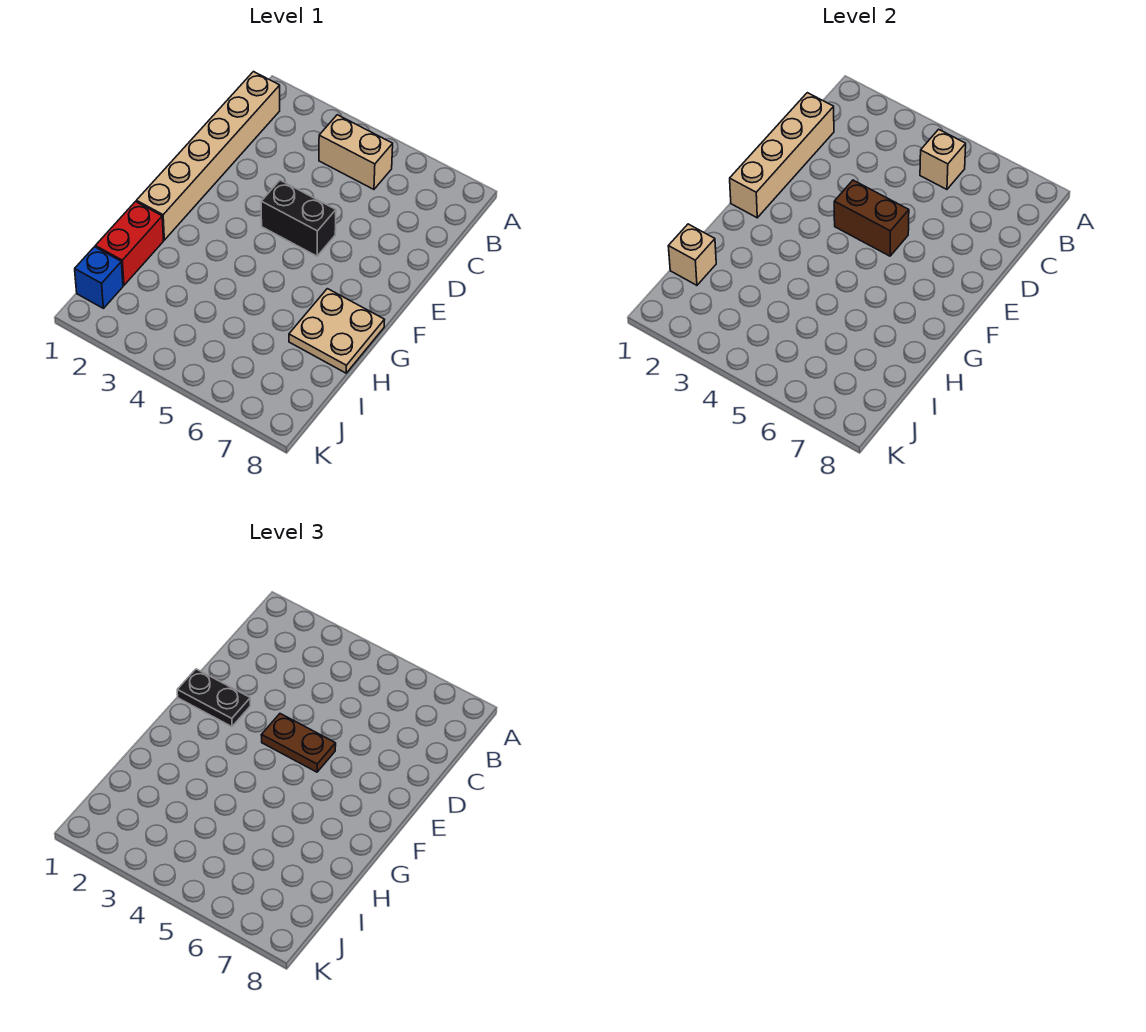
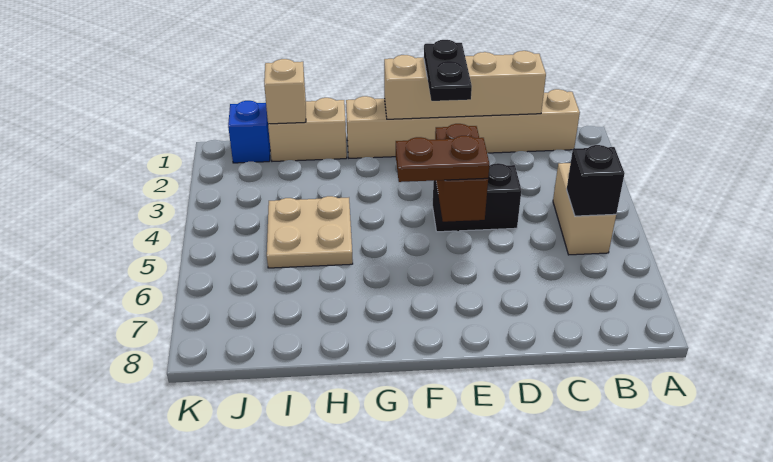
tan brick B5 level 2 -> black brick B5 level 2
black brick E4:E5 level 1 -> black brick D4:E4 level 1
brown plate E4:E5 level 3 -> brown plate E5:F5 level 3
tan plate G7:H8 level 1 -> tan plate H4:I5 level 1
red brick H1:I1 level 1 -> tan brick H1:I1 level 1

